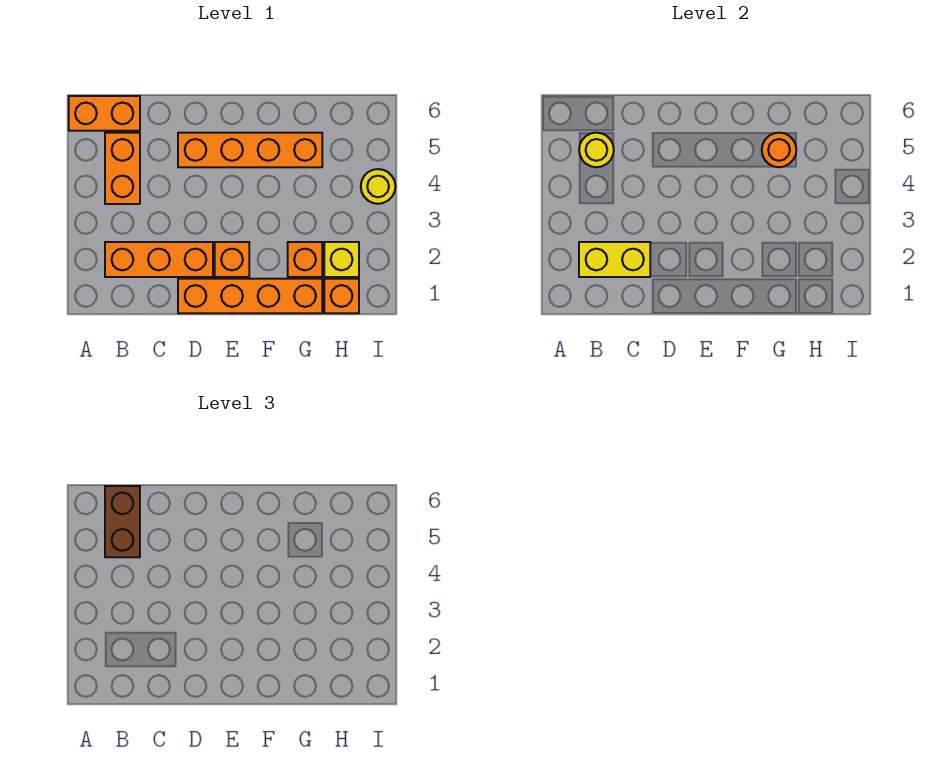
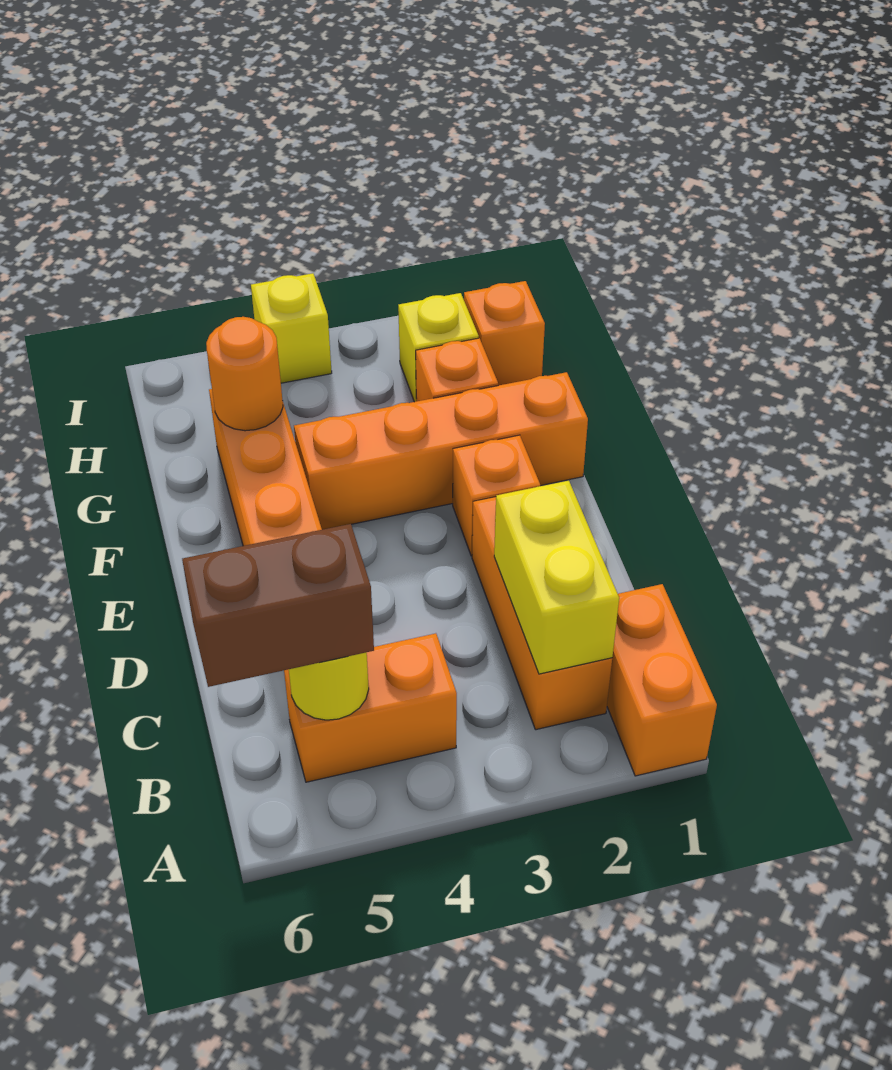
orange brick A6:B6 level 1 -> orange brick A1:B1 level 1
orange brick D1:G1 level 1 -> orange brick F1:F4 level 1
yellow round brick I4 level 1 -> yellow brick I4 level 1

